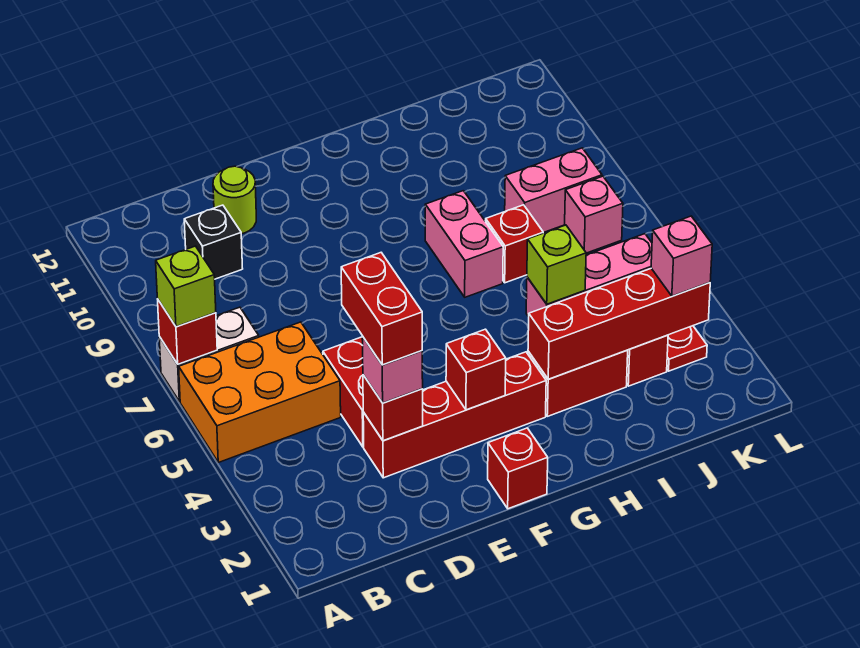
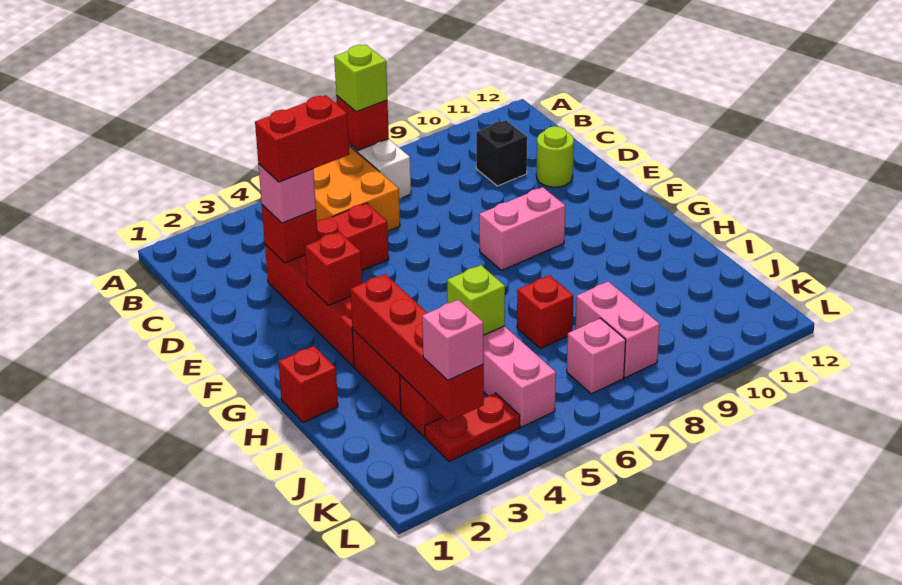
red brick F1 level 1 -> red brick H1 level 1
pink brick H7:H8 level 1 -> pink brick F8:F9 level 1

